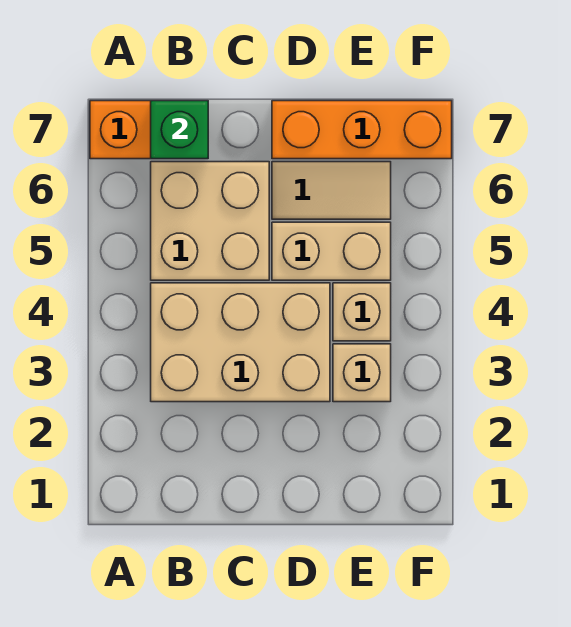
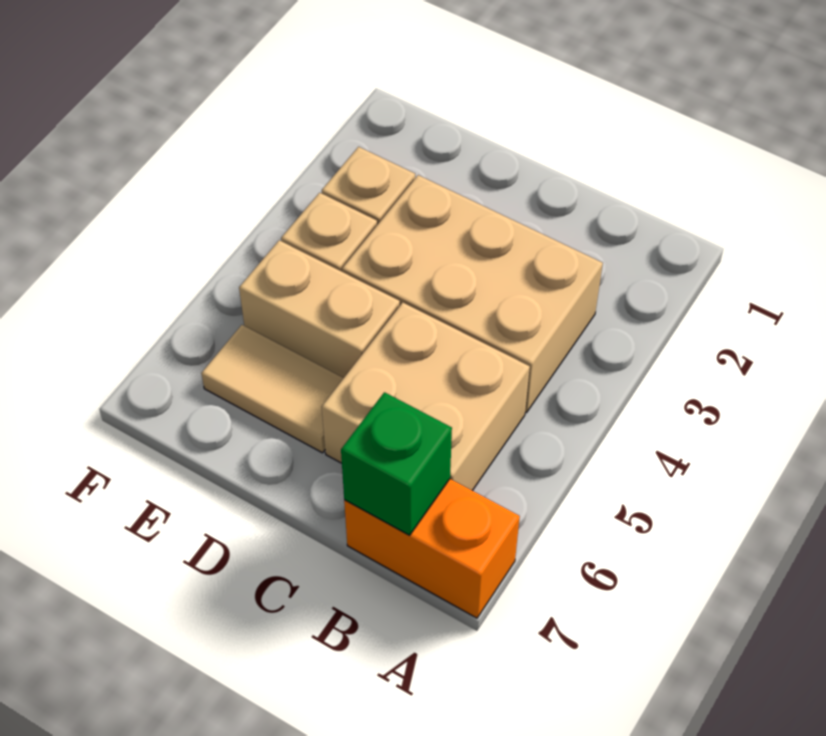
orange brick D7:F7 level 1 -> none

